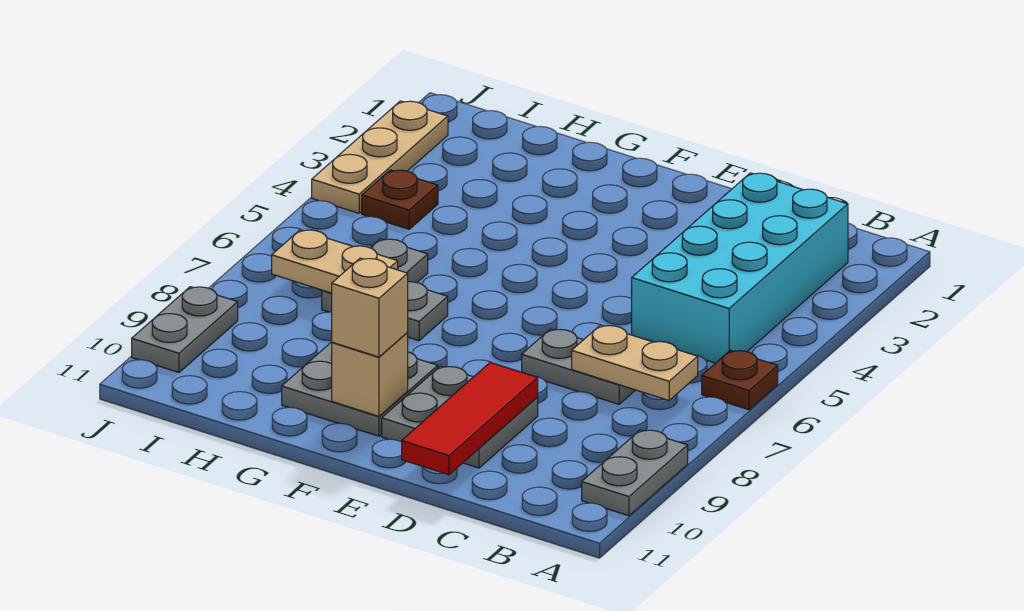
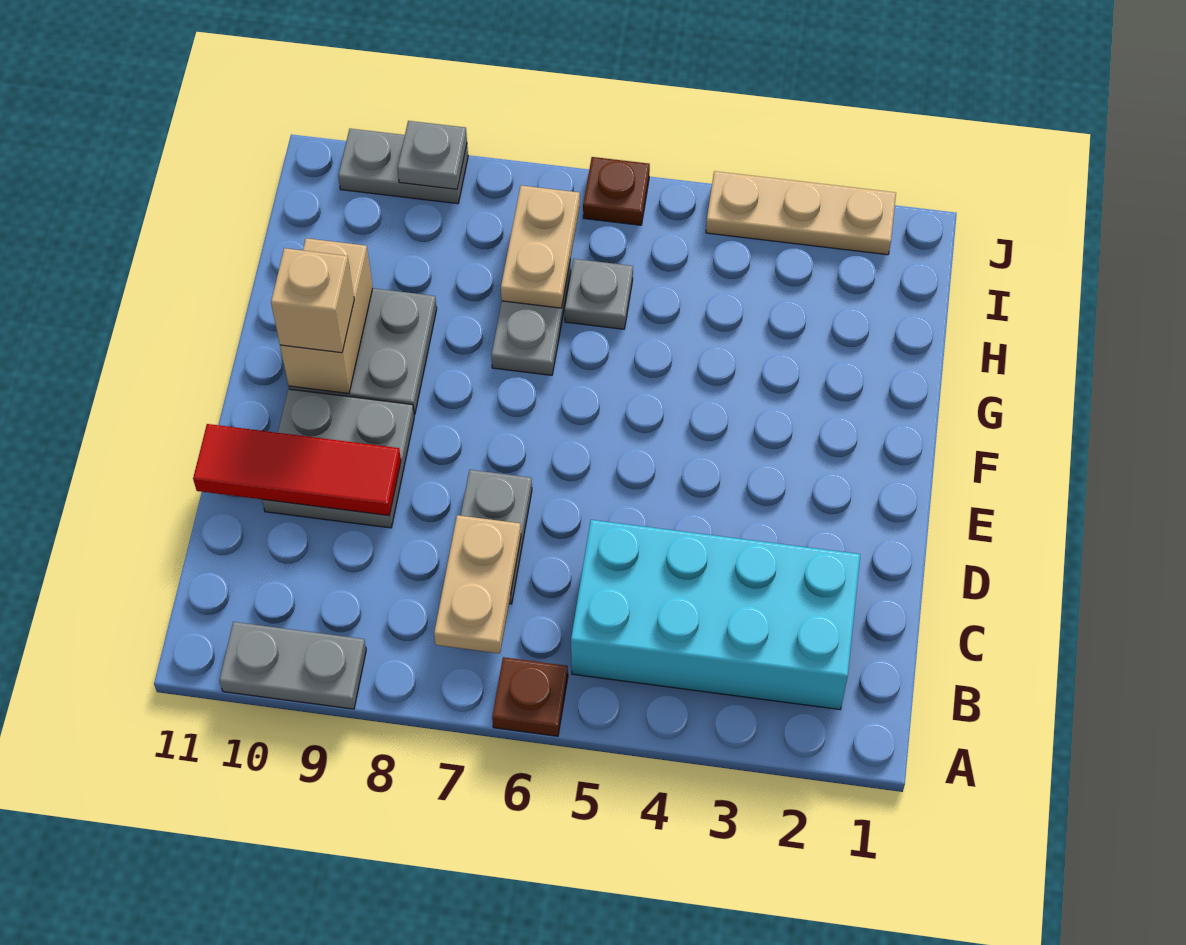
tan brick F10 level 2 -> tan brick F10:G10 level 2
brown plate I4 level 1 -> brown plate J6 level 1
none -> grey plate J9 level 2

